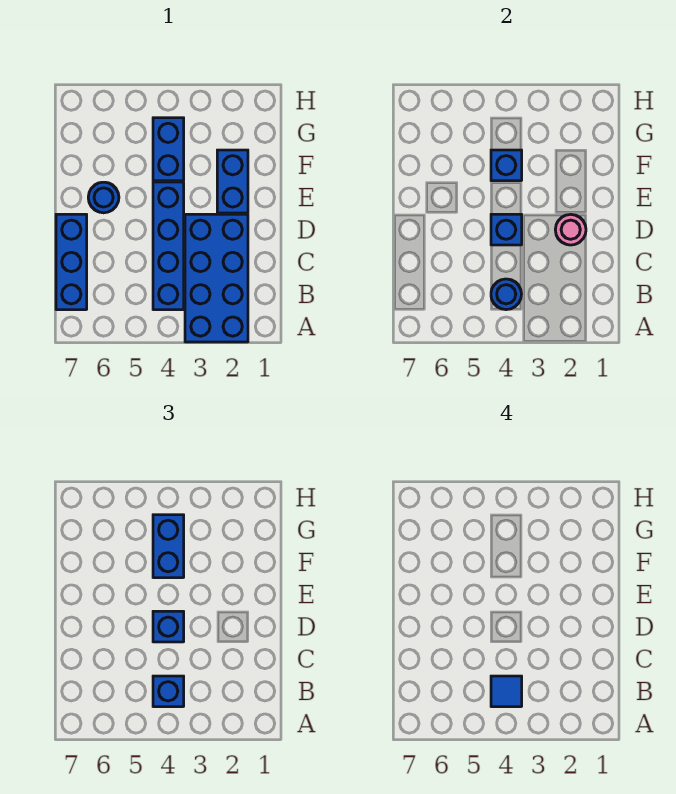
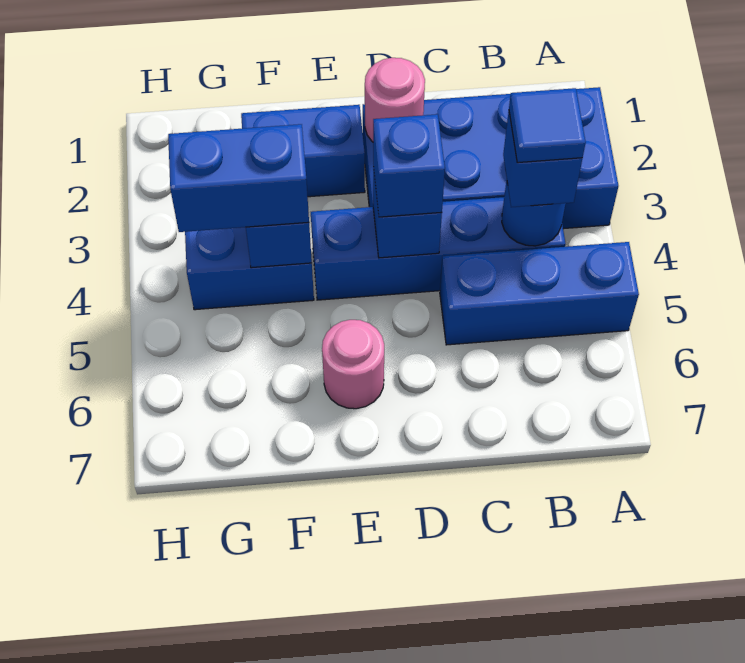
blue brick B7:D7 level 1 -> blue brick A5:C5 level 1
blue round brick E6 level 1 -> pink round brick E6 level 1

